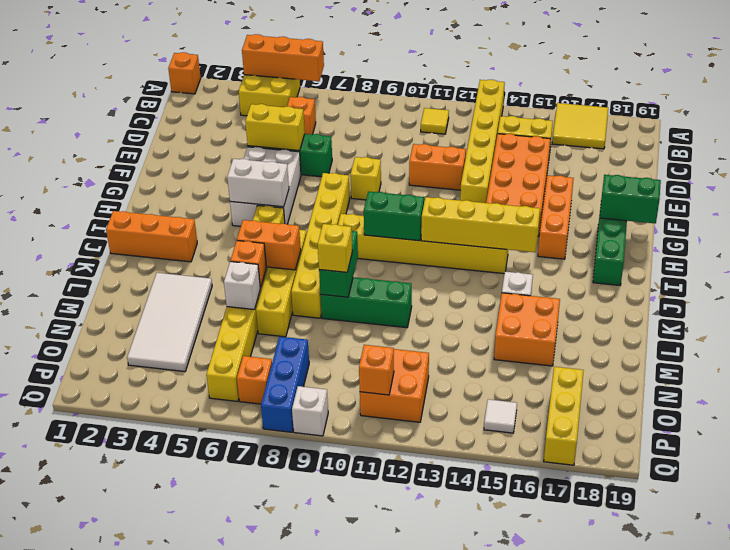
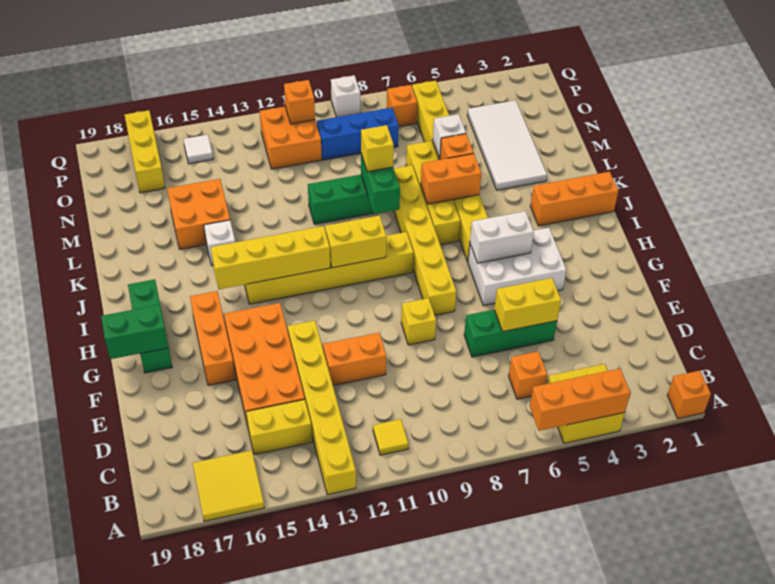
white brick F5:H6 level 1 -> white brick G4:H6 level 1
green brick I10:I11 level 2 -> yellow brick I10:I11 level 2
blue brick O8:Q8 level 1 -> blue brick O8:O10 level 1

